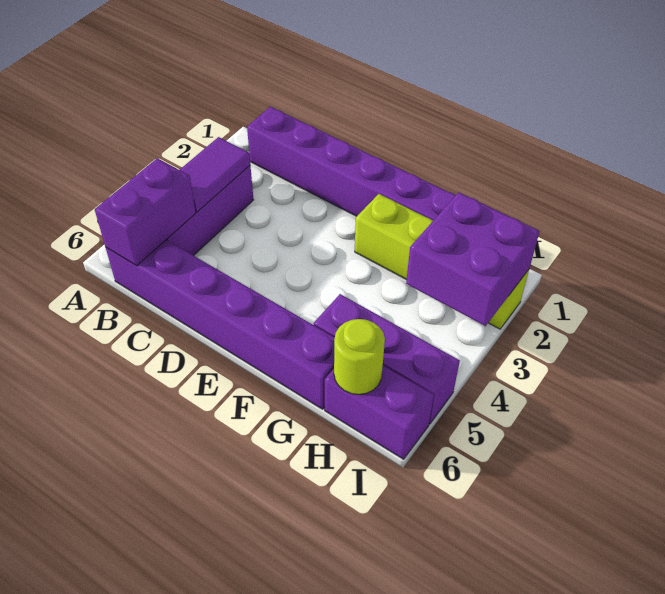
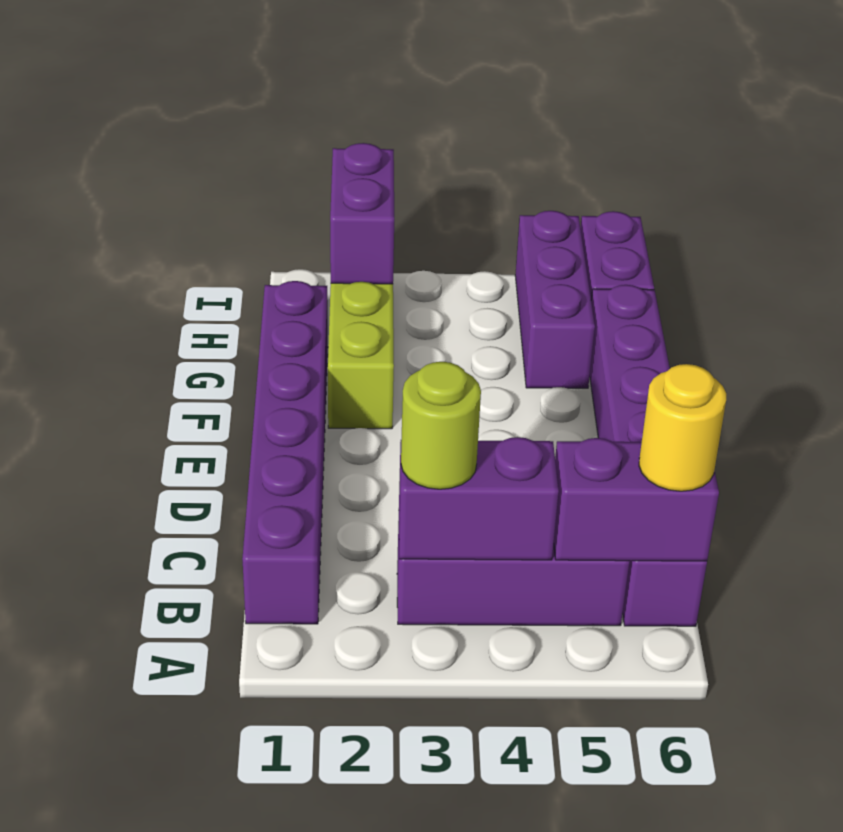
purple tile B3:B4 level 2 -> purple brick B3:B4 level 2
none -> yellow round brick B6 level 3
purple brick H2:I3 level 2 -> purple brick H2:I2 level 2
lime round brick H6 level 2 -> lime round brick B3 level 3

